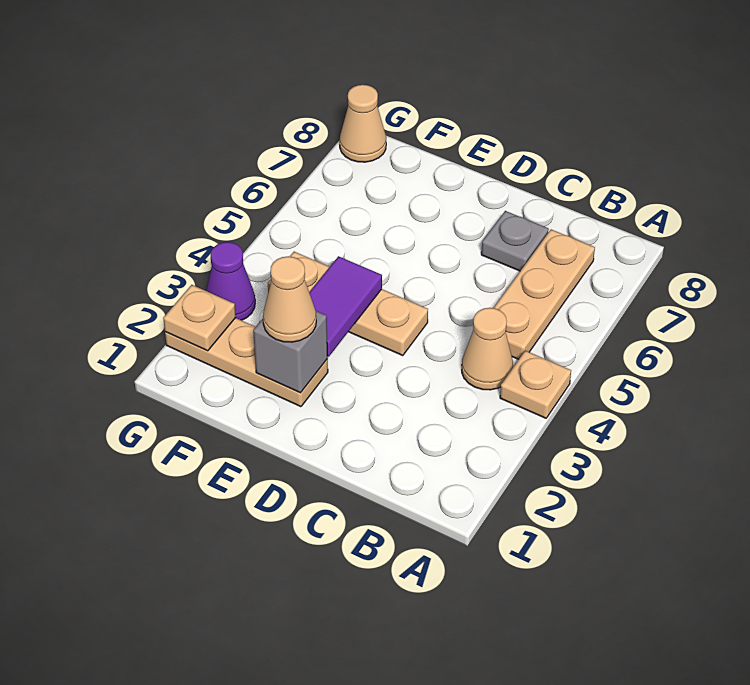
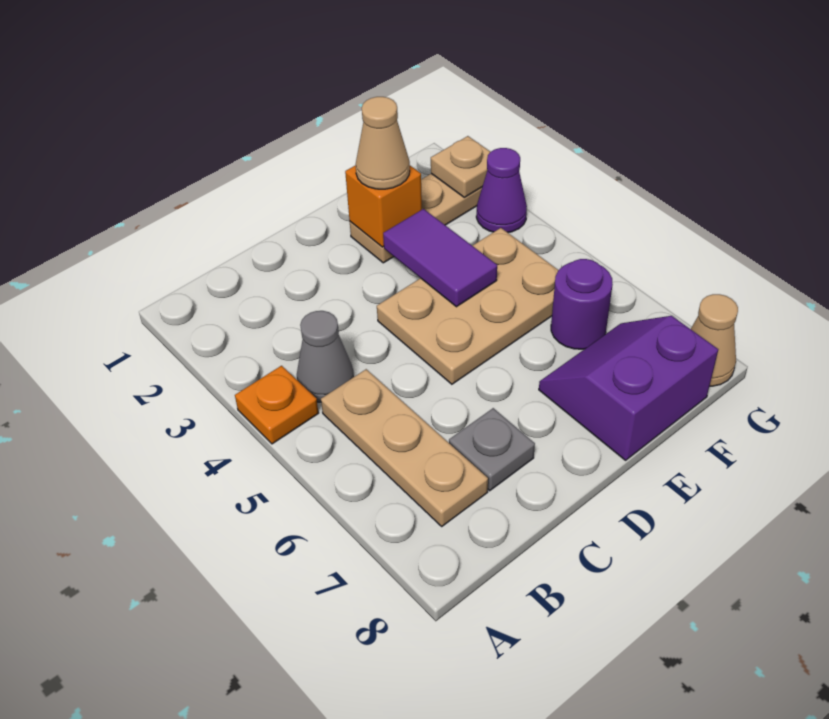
tan plate A4 level 1 -> orange plate A4 level 1
tan cone B4 level 1 -> grey cone B4 level 1
tan plate D4:F4 level 1 -> tan plate D4:F5 level 1
grey brick E2 level 2 -> orange brick E2 level 2
none -> purple slope E7:F8 level 1 top 8
none -> purple round brick F6 level 1

